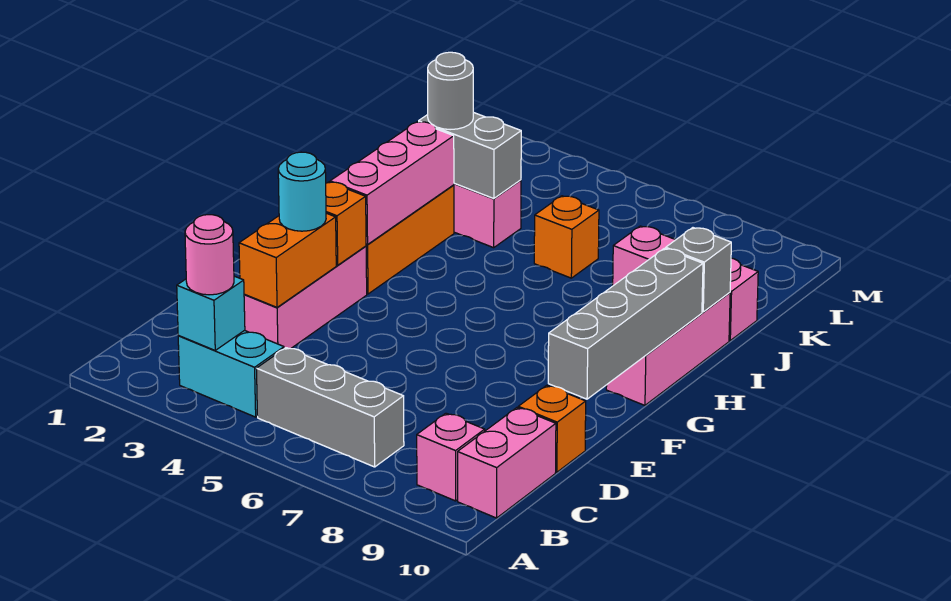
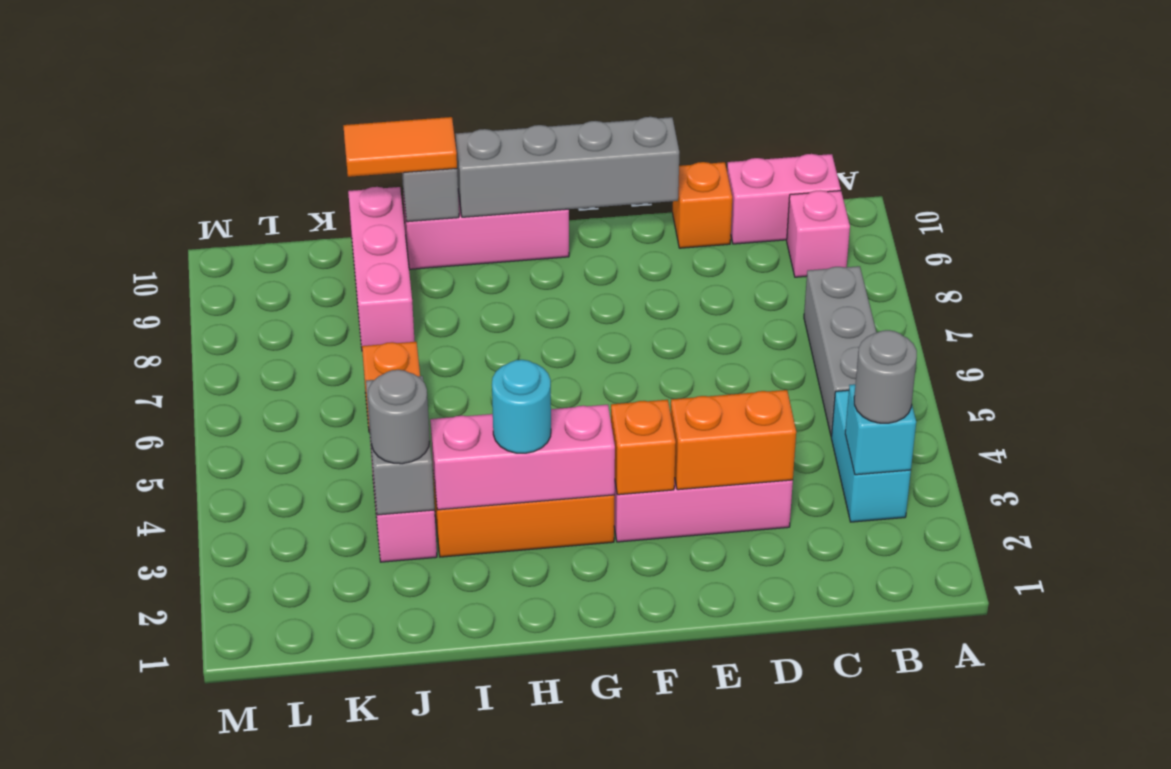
pink round brick B3 level 3 -> grey round brick B3 level 3
cyan round brick E3 level 3 -> cyan round brick H3 level 3
none -> orange tile I10:J10 level 3

